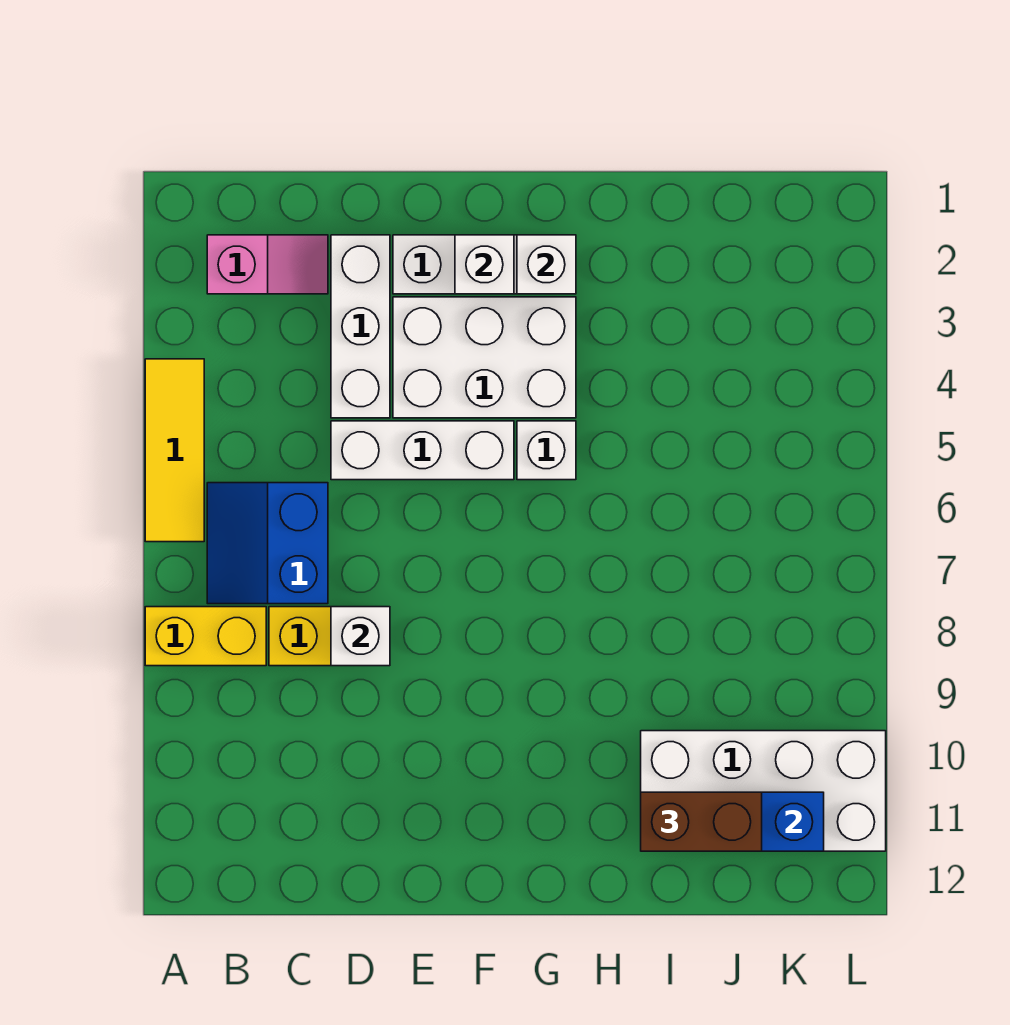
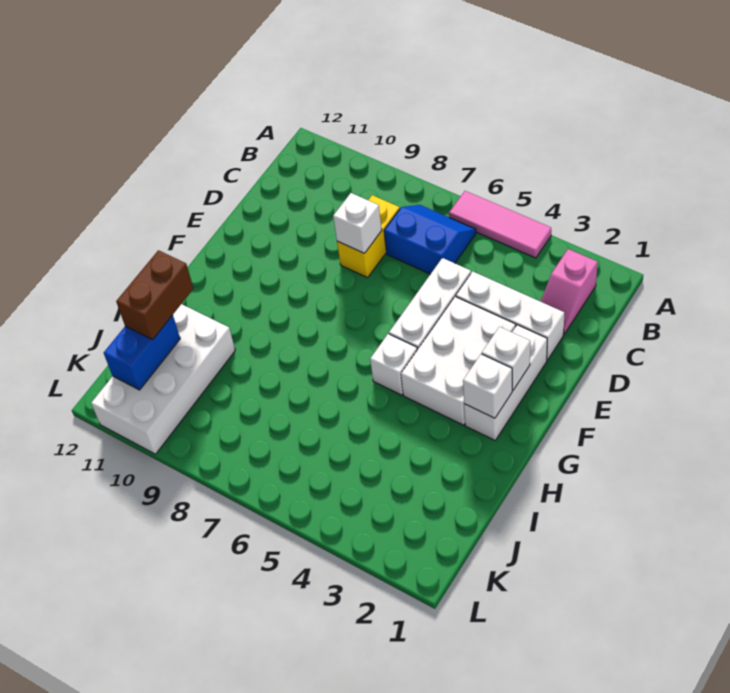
yellow tile A4:A6 level 1 -> pink tile A4:A6 level 1
yellow brick A8:B8 level 1 -> none

